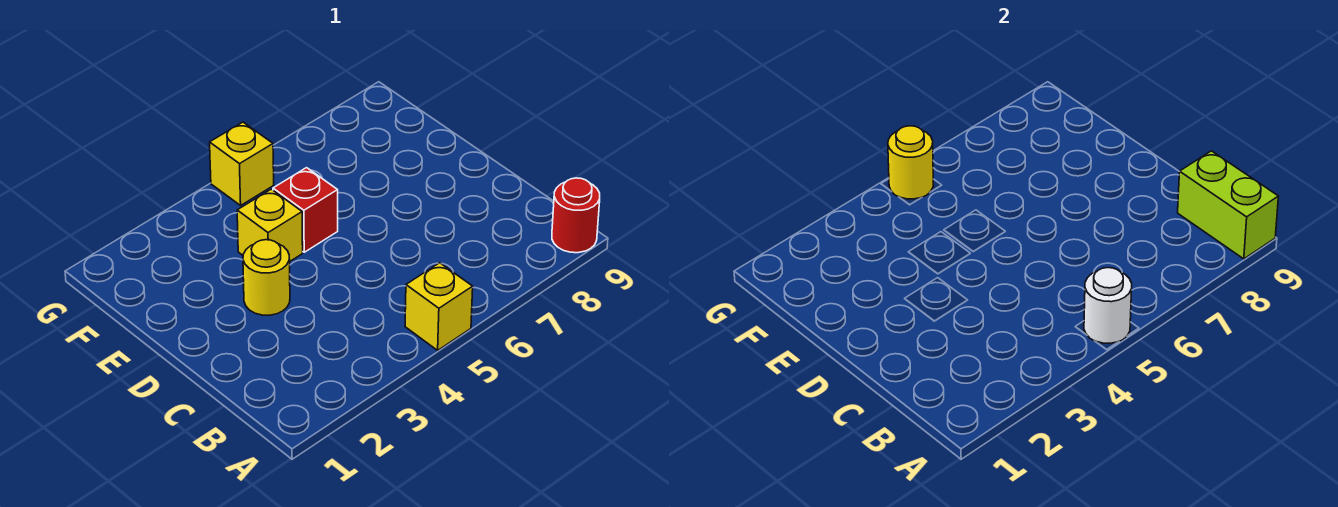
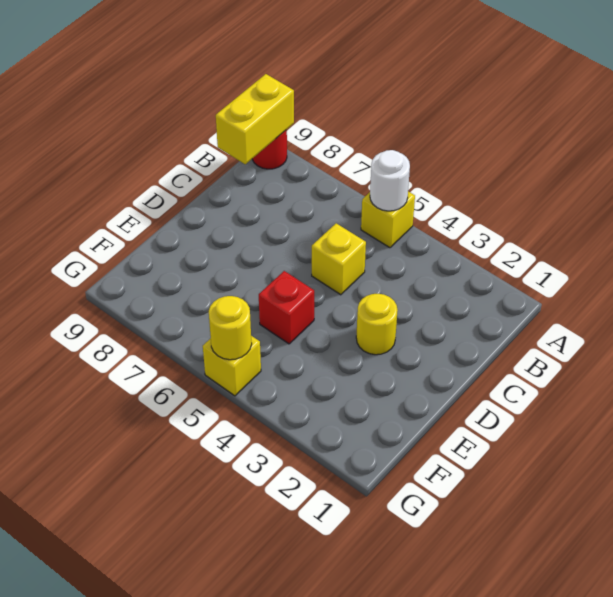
lime brick A9:B9 level 2 -> yellow brick A9:B9 level 2
yellow brick E4 level 1 -> yellow brick C5 level 1

